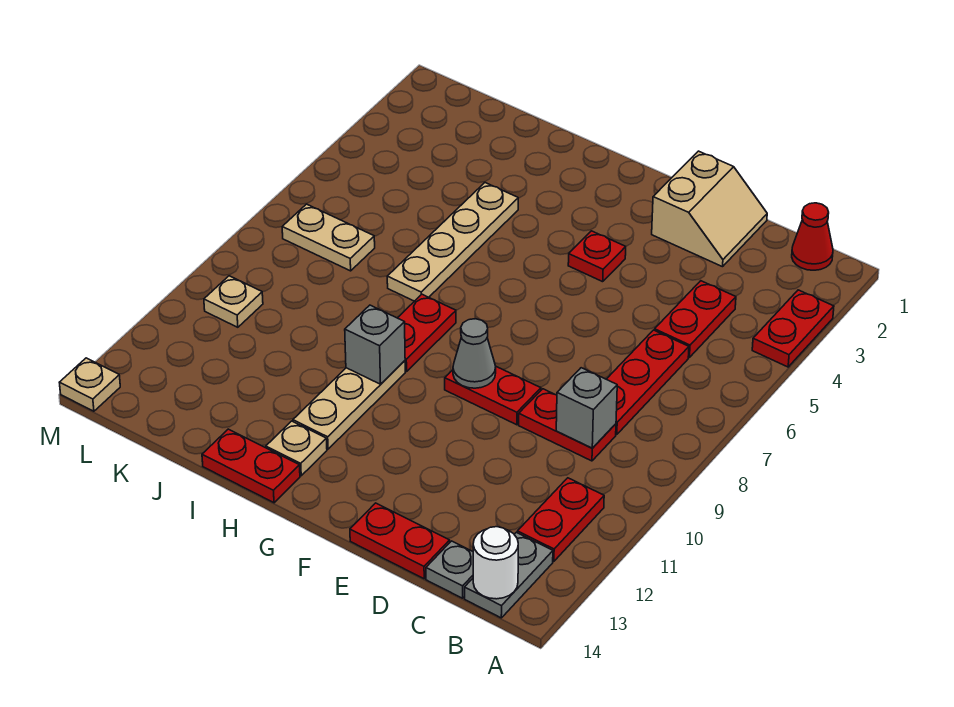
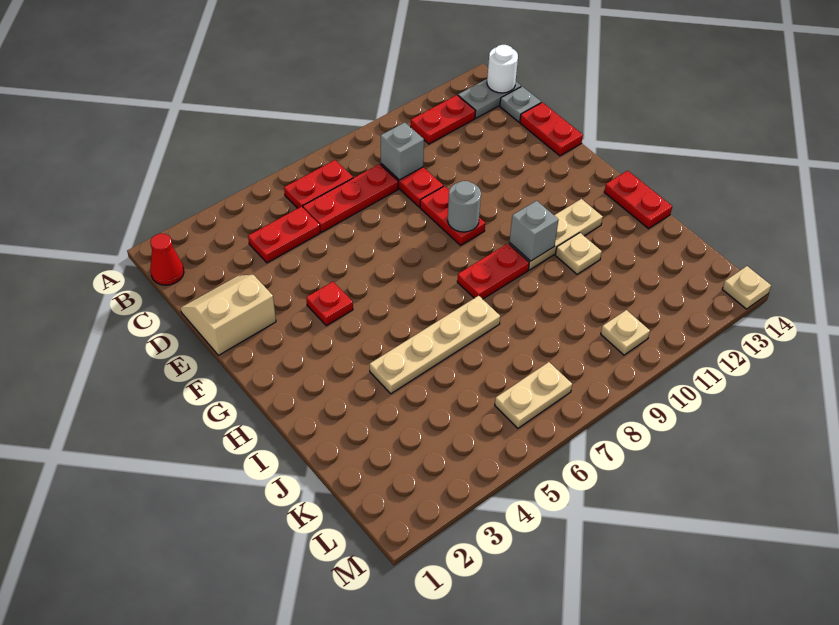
red plate A3:A4 level 1 -> red plate B6:B7 level 1
grey cone F9 level 2 -> grey round brick F9 level 2
tan plate H13 level 1 -> tan plate I11 level 1
tan plate K7:L7 level 1 -> tan plate L6:L7 level 1

